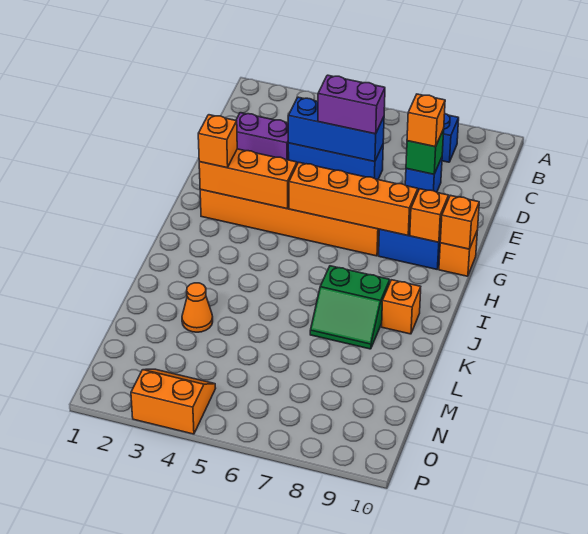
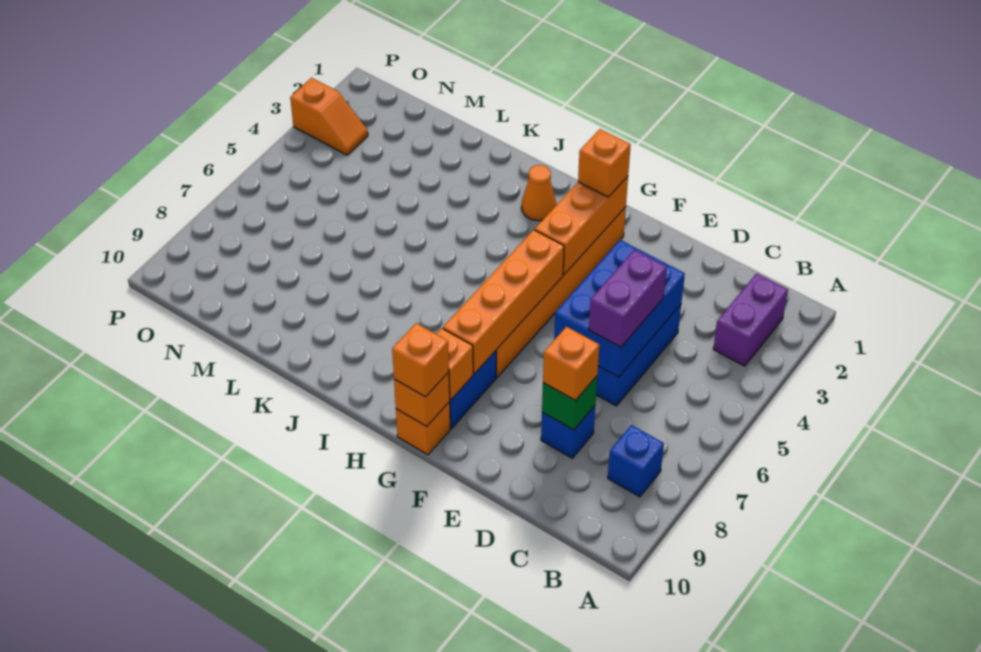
purple brick D2:D3 level 1 -> purple brick B2:B3 level 1
blue brick D4:D6 level 2 -> blue brick D4:E6 level 2
green slope J7:K8 level 1 top J -> none
orange brick J9 level 1 -> orange brick G10 level 3
orange cone L3 level 1 -> orange cone I2 level 1
orange slope O3:P4 level 1 top P -> orange slope O3:P3 level 1 top P

